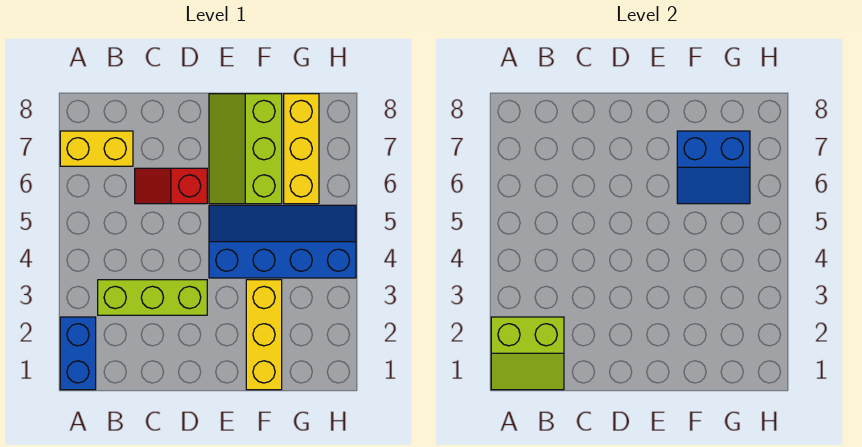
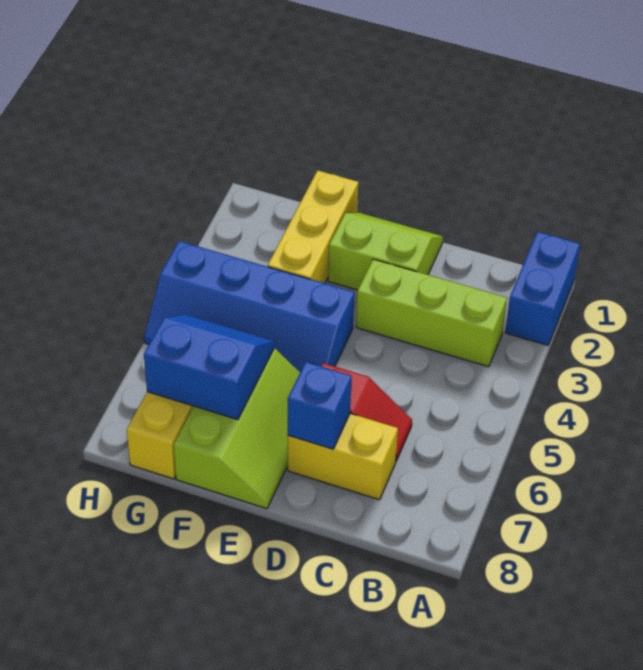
lime slope A1:B2 level 2 top 2 -> lime slope D1:E2 level 1 top 2
yellow brick A7:B7 level 1 -> yellow brick C7:D7 level 1
none -> blue brick D7 level 2

